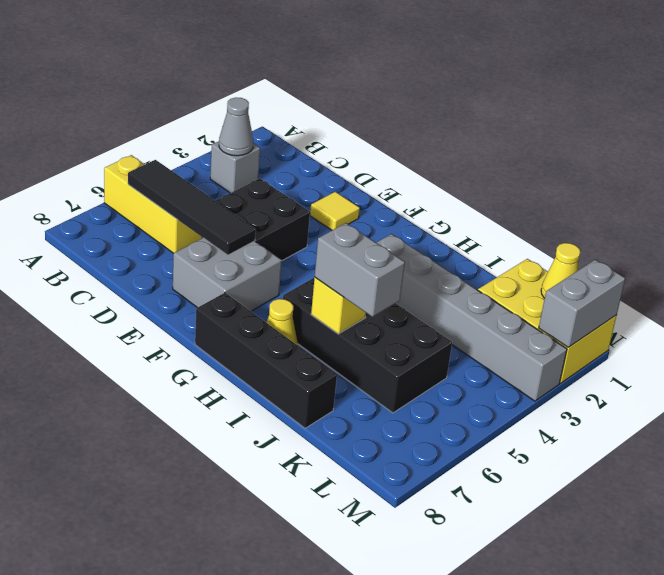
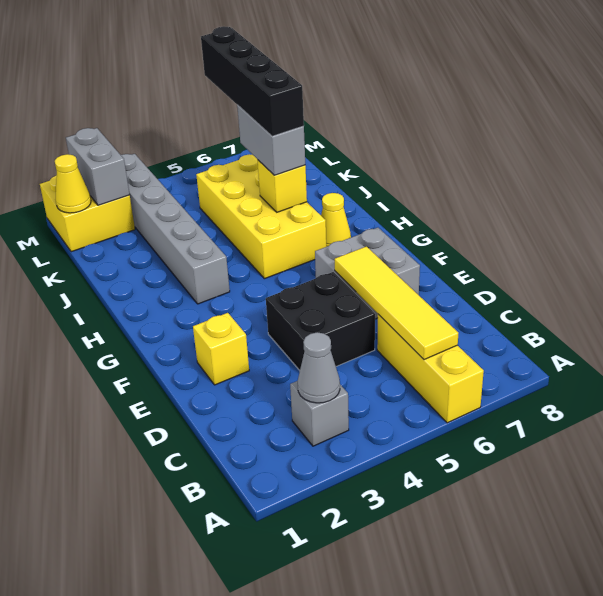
black tile B6:E6 level 2 -> yellow tile B6:E6 level 2
yellow tile E2 level 1 -> yellow brick E2 level 1
black brick G8:J8 level 1 -> black brick I6:L6 level 4
black brick H5:K6 level 1 -> yellow brick H5:K6 level 1
yellow brick K1:M2 level 1 -> yellow brick L1:M2 level 1
grey brick M1:M2 level 2 -> grey brick L2:M2 level 2

